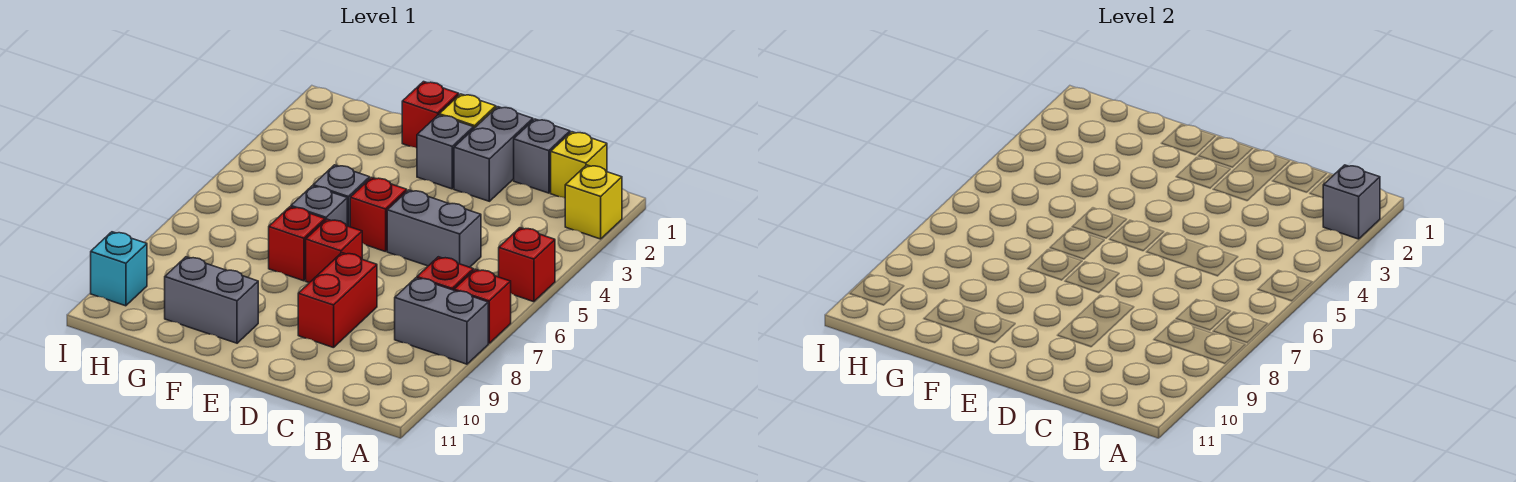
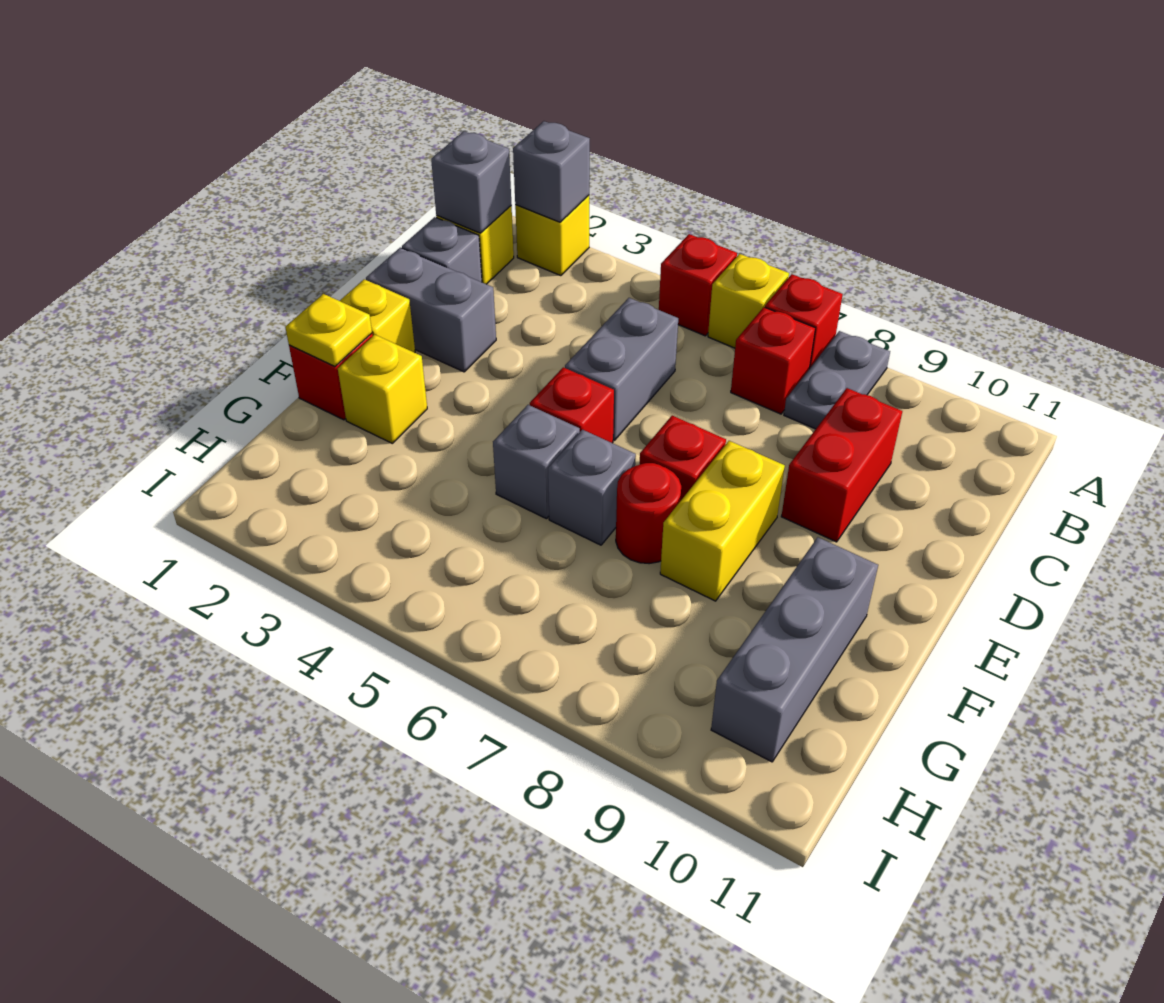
none -> yellow brick A6 level 1
grey brick A8:B8 level 1 -> grey plate A8:B8 level 1
red brick D8:D9 level 1 -> red brick C9:D9 level 1
grey brick E2 level 1 -> grey brick B1 level 2
none -> yellow brick E8:F8 level 1
none -> yellow plate F1 level 2
none -> yellow brick F2 level 1
red brick F7 level 1 -> red round brick F7 level 1
grey brick F10:G10 level 1 -> grey brick F10:H10 level 1
cyan brick I10 level 1 -> none

